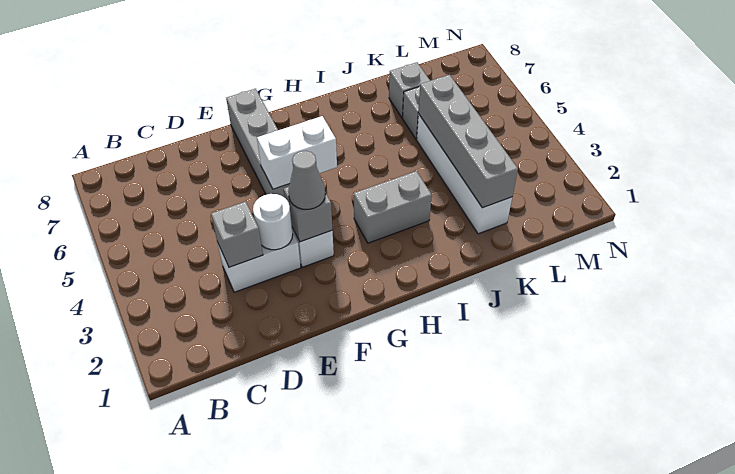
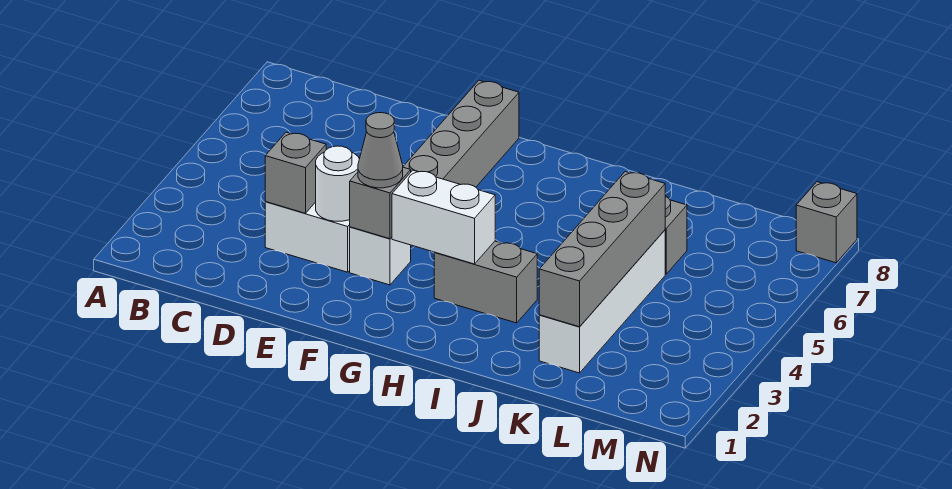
white brick F5:G5 level 2 -> white brick G3:H3 level 2
grey brick K7 level 1 -> grey brick N8 level 1

